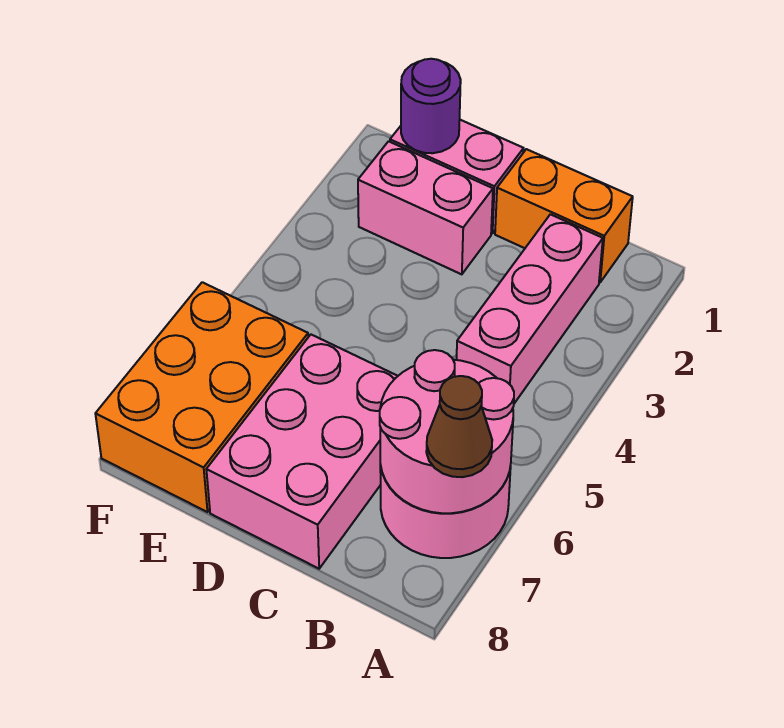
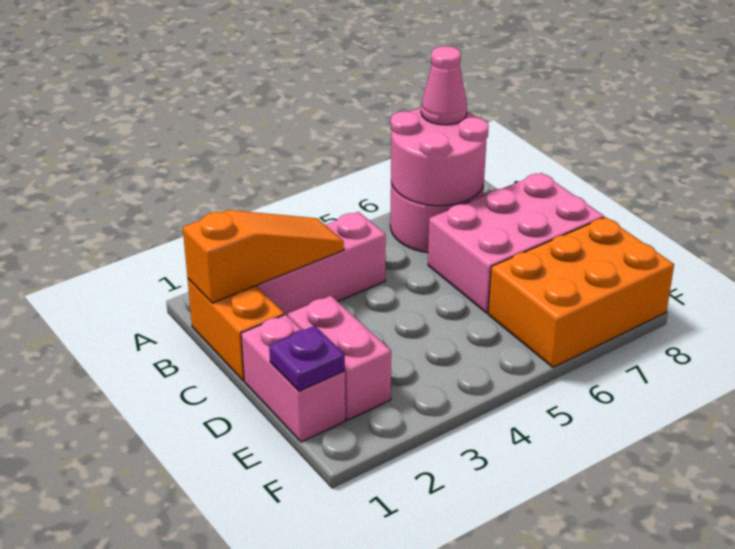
brown cone A7 level 3 -> pink cone A7 level 3
none -> orange slope B1:B3 level 2 top 1
purple round brick E1 level 2 -> purple plate E1 level 2

